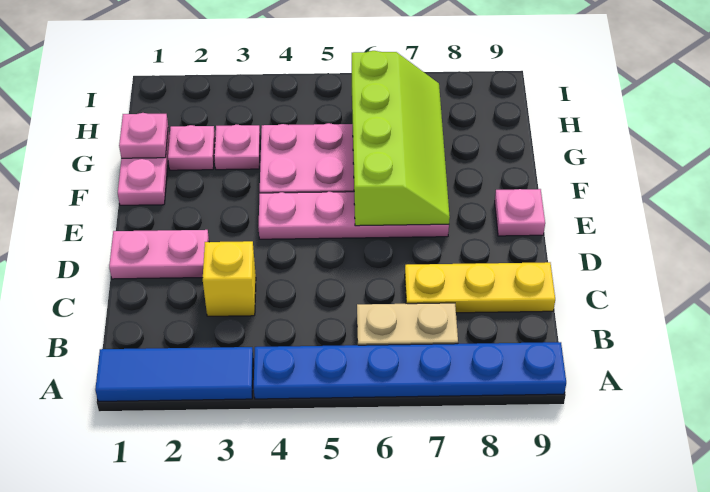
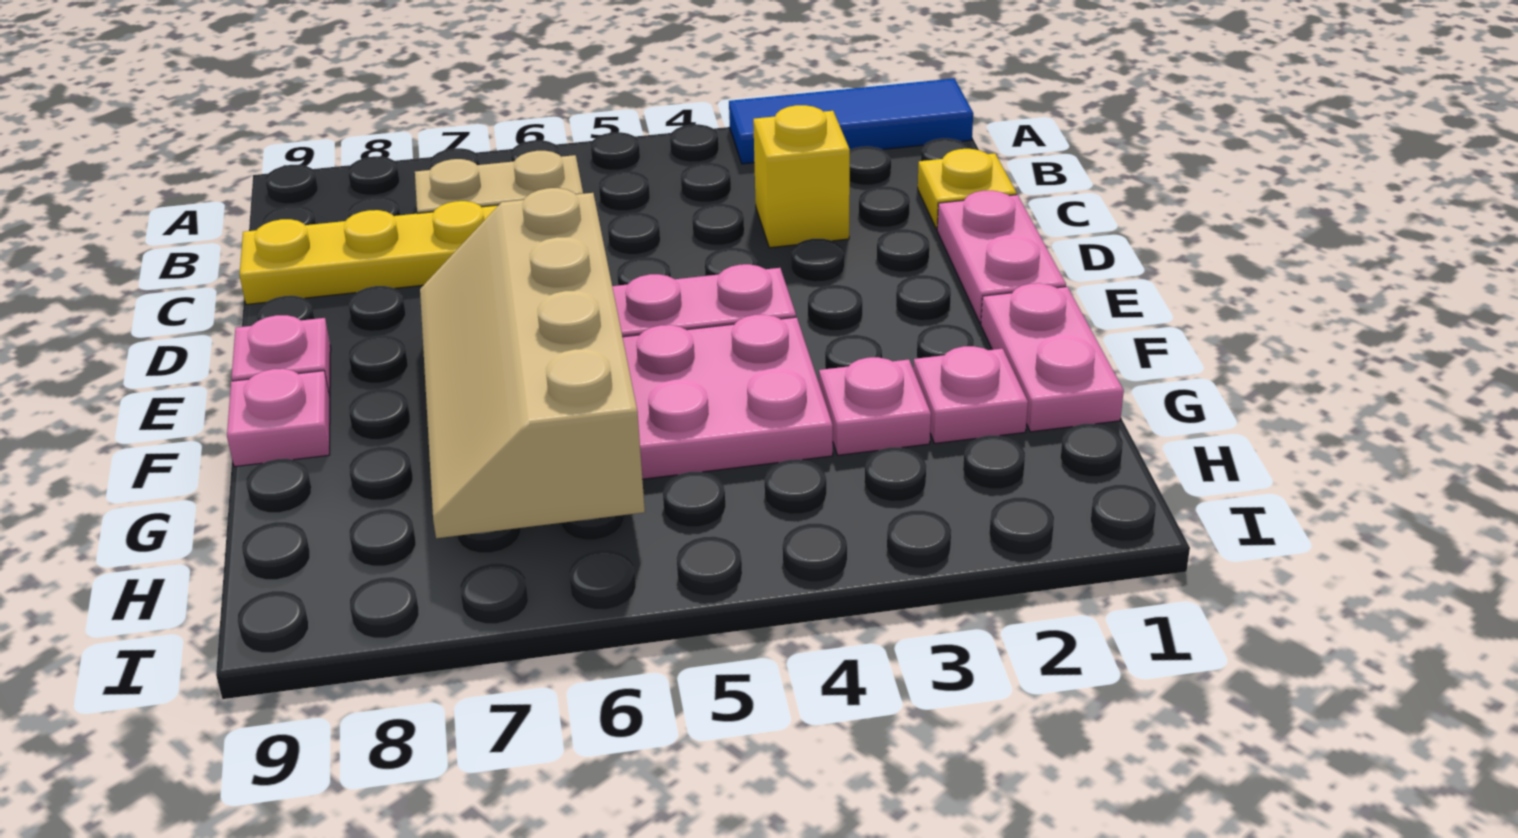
blue plate A4:A9 level 1 -> none
none -> yellow plate C1 level 1
pink plate D1:D2 level 1 -> pink plate D1:E1 level 1
lime slope E6:H7 level 2 top 6 -> tan slope E6:H7 level 2 top 6
pink plate G1 level 2 -> pink plate F9 level 1

